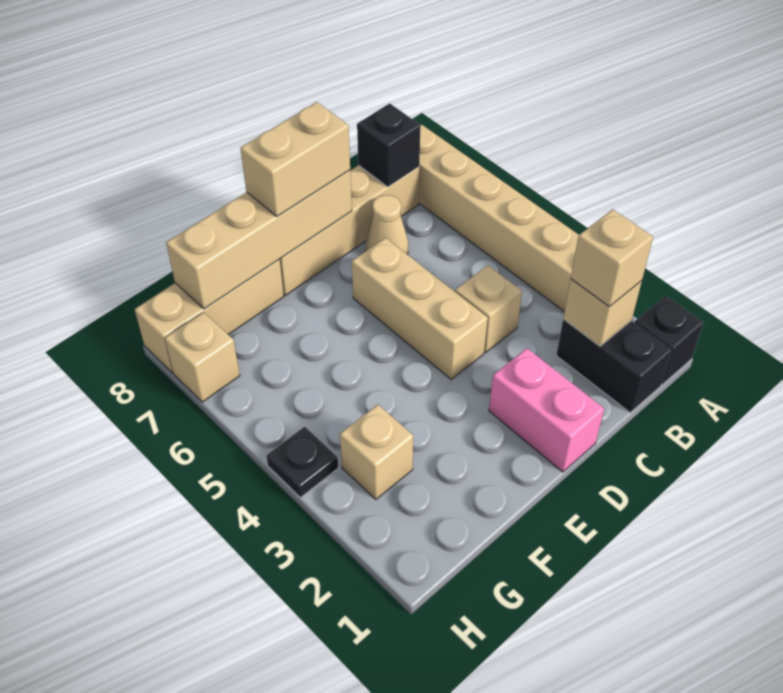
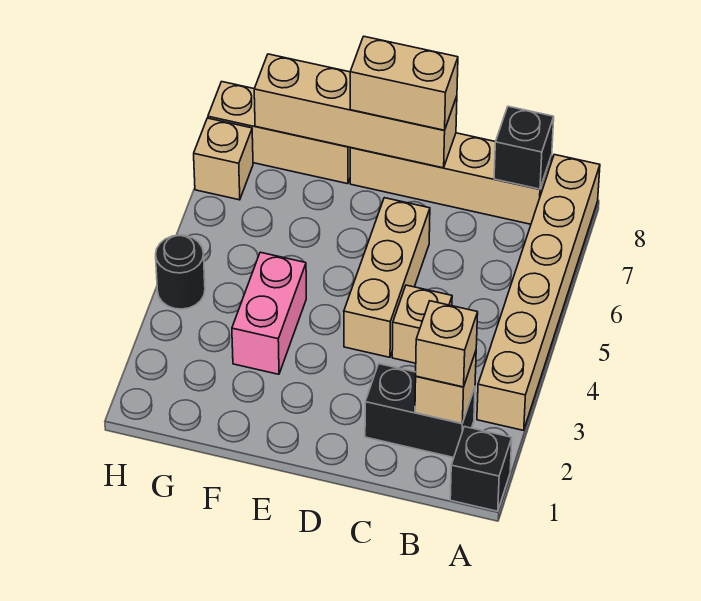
black brick B1:B2 level 1 -> black brick B2:C2 level 1
tan cone C7 level 1 -> none
pink brick D1:D2 level 1 -> pink brick F3:F4 level 1
tan brick G3 level 1 -> none
black plate H4 level 1 -> black round brick H4 level 1

